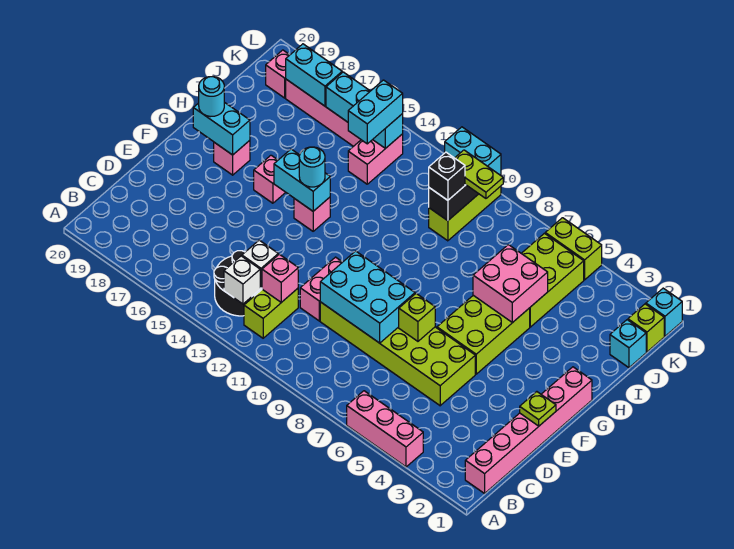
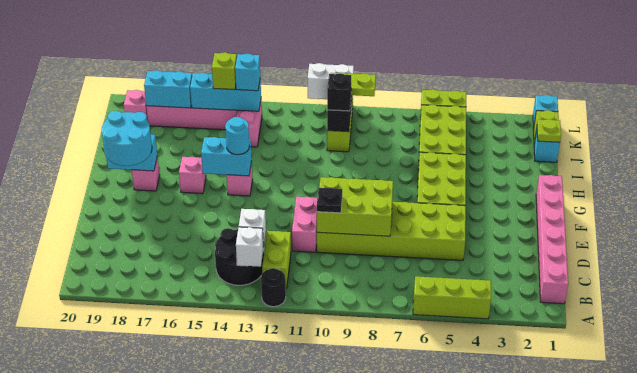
pink brick A4:A6 level 1 -> lime brick A4:A6 level 1
none -> black round brick A12 level 1
pink brick C12 level 2 -> none
cyan brick D8:E10 level 2 -> lime brick D8:E10 level 2
none -> black plate D10 level 3
lime plate E1 level 2 -> lime plate J1 level 2
lime brick E7 level 2 -> lime brick K15 level 3
cyan round brick G19 level 3 -> cyan round brick F18:G19 level 3
pink brick H5:I6 level 2 -> none
cyan brick J14:K14 level 3 -> cyan brick K14 level 3
cyan brick L10:L11 level 2 -> white brick L10:L11 level 2

